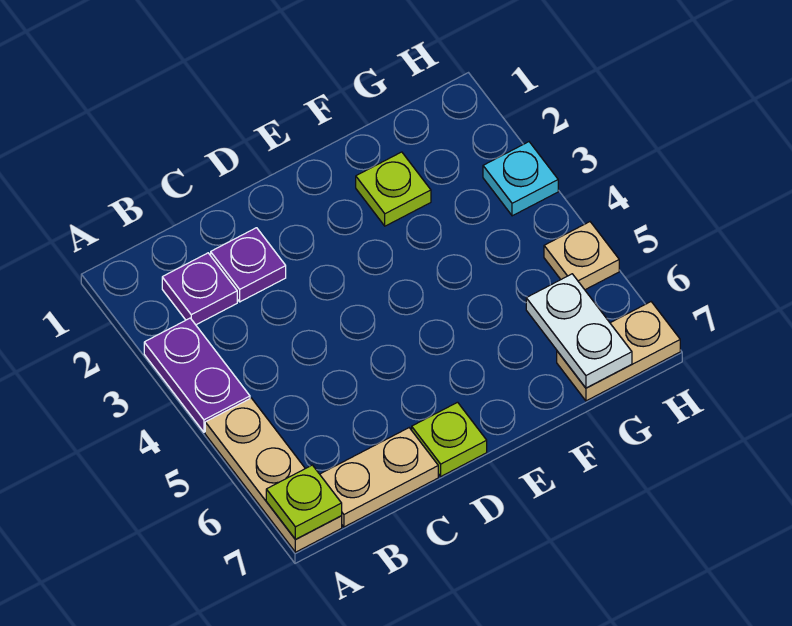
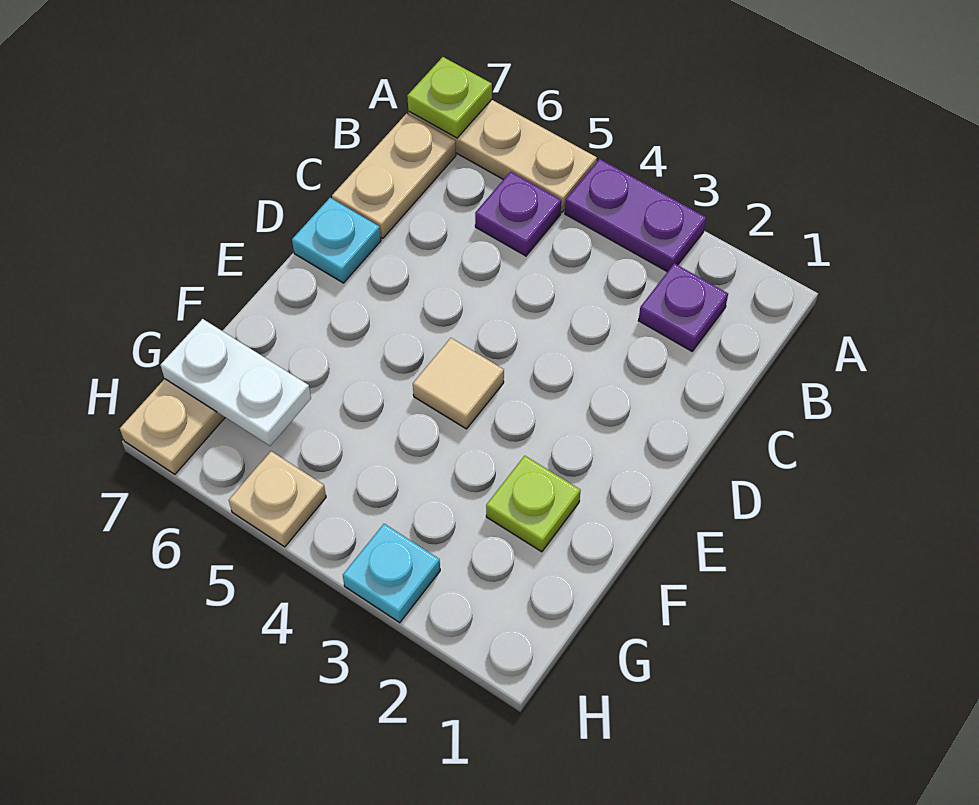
purple plate C2 level 1 -> purple plate B5 level 1
lime plate D7 level 1 -> cyan plate D7 level 1
none -> tan tile E4 level 1

